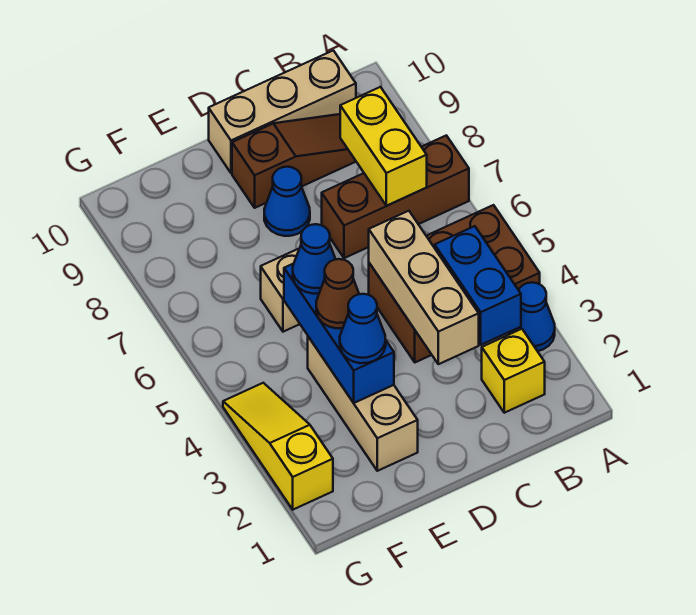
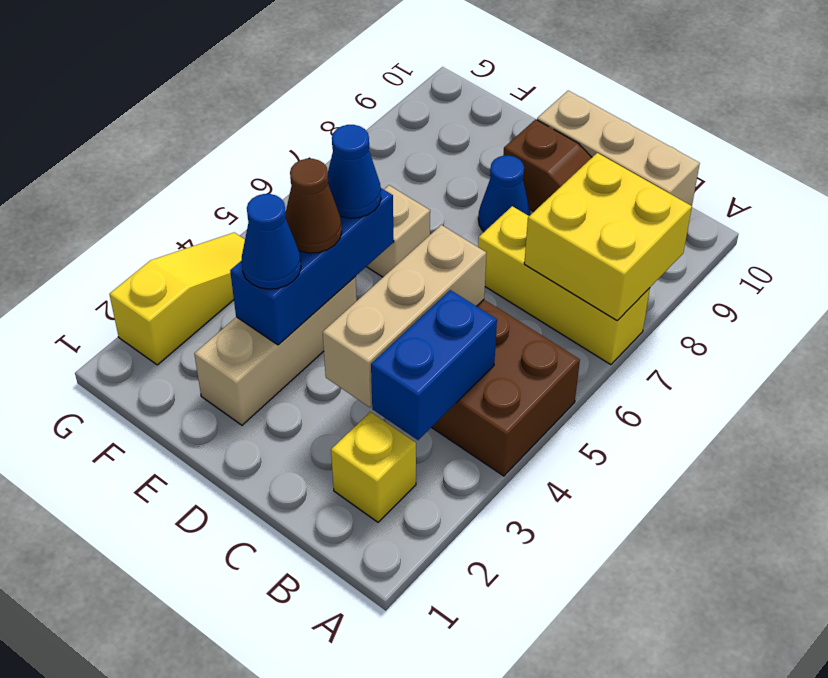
blue cone A3 level 1 -> none
brown brick A7:C7 level 1 -> yellow brick A7:C7 level 1
yellow brick B7:B8 level 2 -> yellow brick A7:B8 level 2

